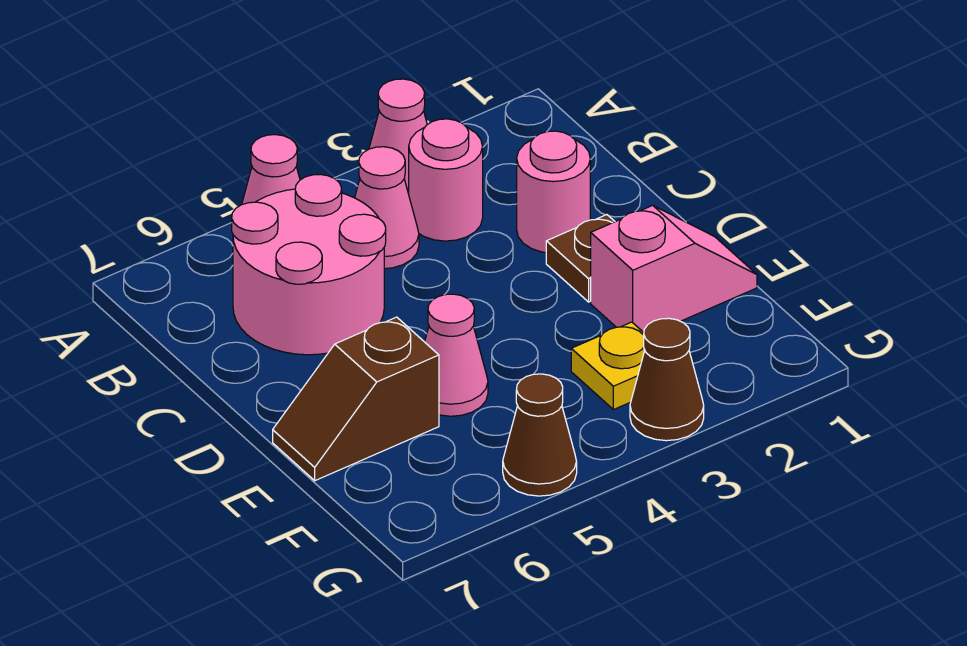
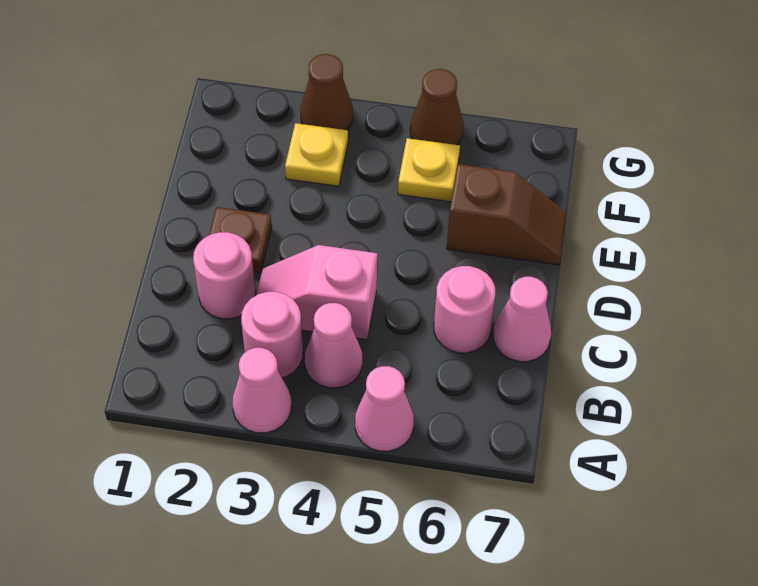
pink round brick B5:C6 level 1 -> pink round brick C6 level 1
pink slope E1:E2 level 1 top 2 -> pink slope C3:C4 level 1 top 4
pink cone E5 level 1 -> pink cone C7 level 1
none -> yellow plate F5 level 1

